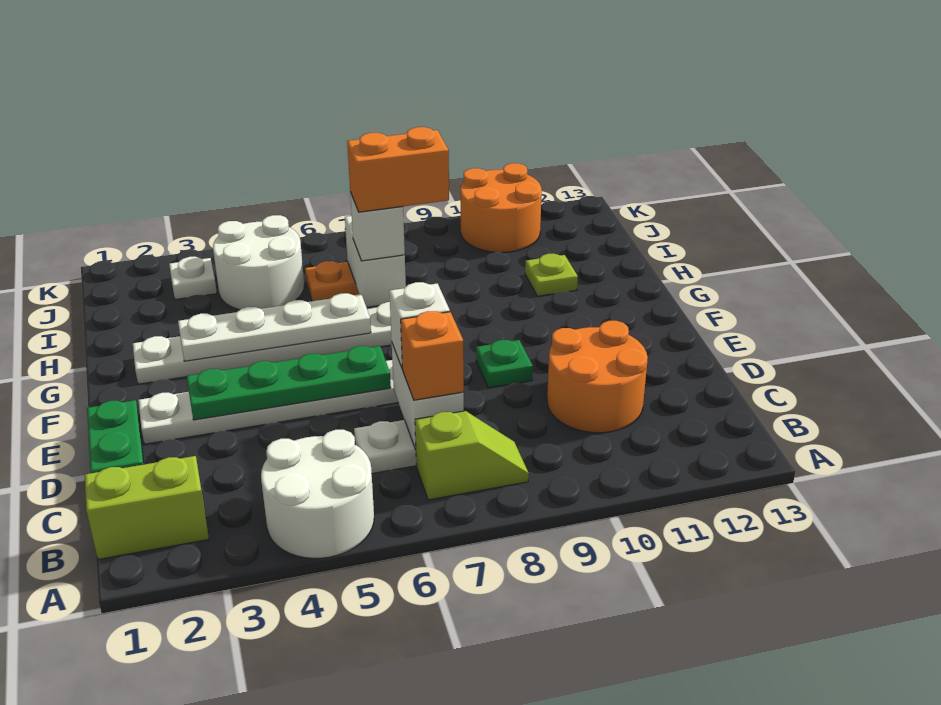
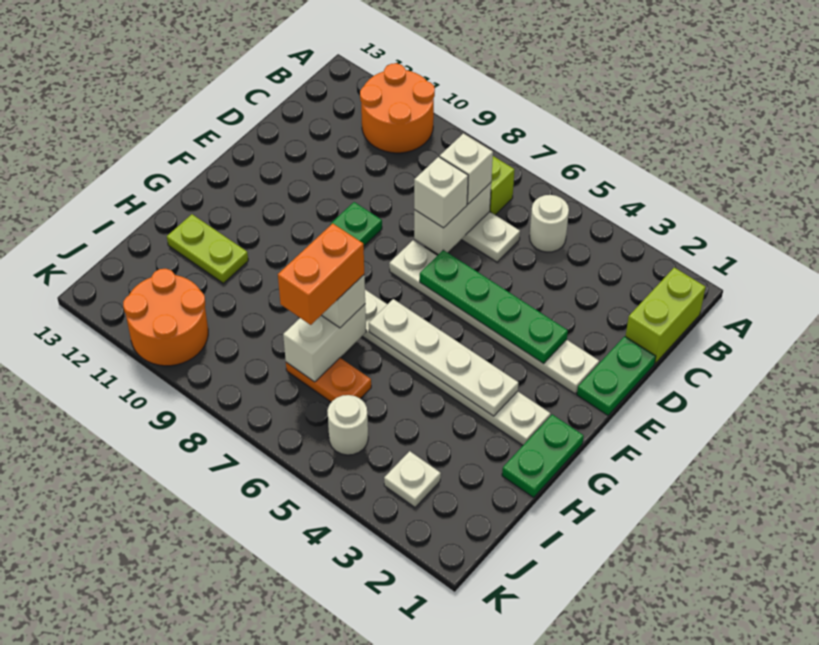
white round brick A4:B5 level 1 -> white round brick B5 level 1
lime brick B1:B2 level 1 -> lime brick B1:C1 level 1
orange brick C7 level 3 -> white brick C7 level 3
orange round brick C10:D11 level 1 -> orange round brick A10:B11 level 1
none -> green plate G1:H1 level 1
orange brick H7:H8 level 4 -> orange brick H7:I7 level 4
lime plate H11 level 1 -> lime plate H11:H12 level 1
white round brick I4:J5 level 1 -> white round brick J5 level 1

